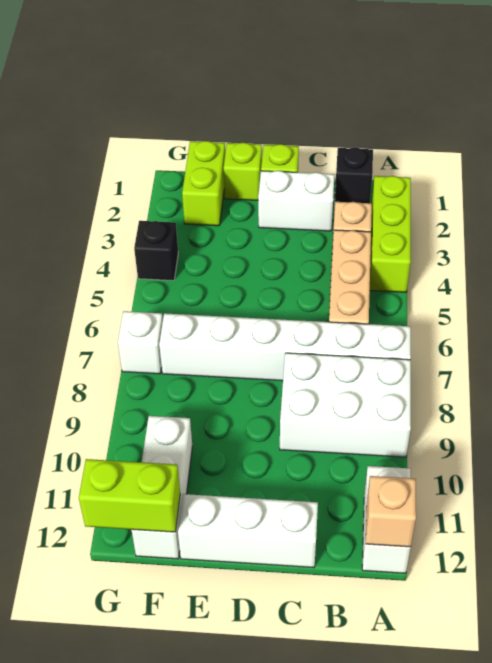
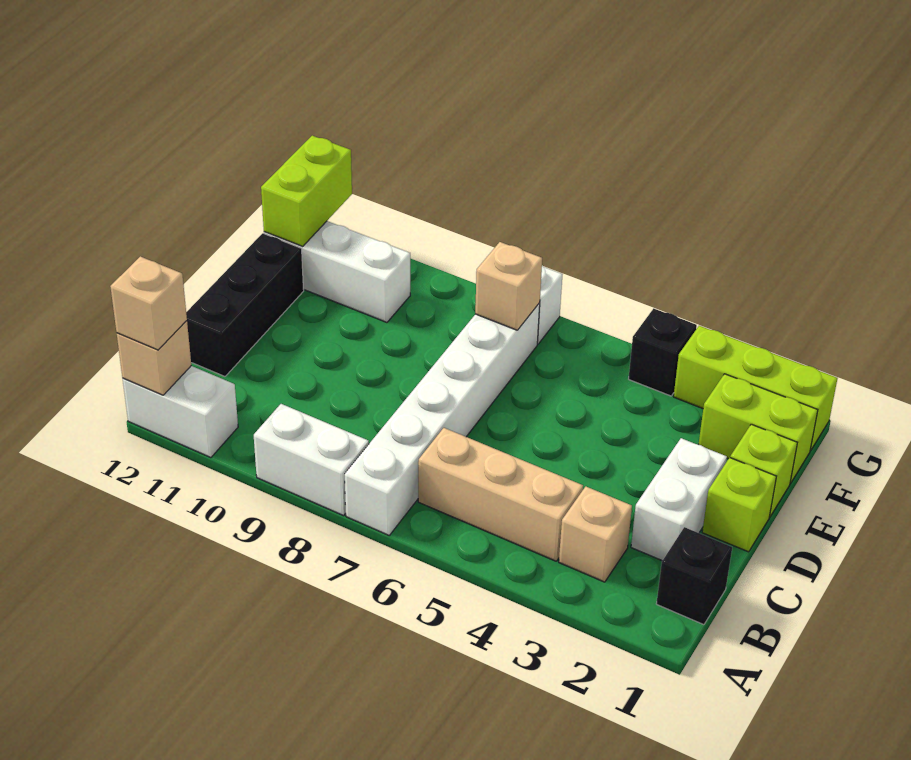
lime brick A2:A4 level 1 -> lime brick G1:G3 level 1
white brick A8:C9 level 1 -> white brick A8:A9 level 1
none -> tan brick A12 level 3
white brick C12:E12 level 1 -> black brick C12:E12 level 1
none -> tan brick F7 level 2

